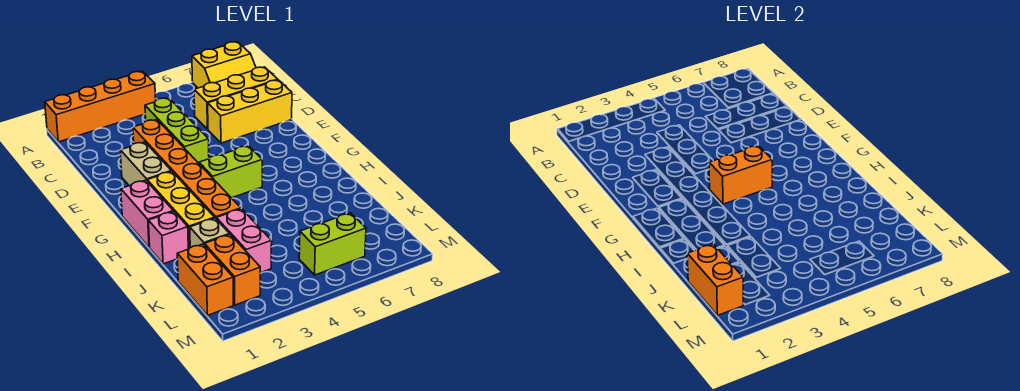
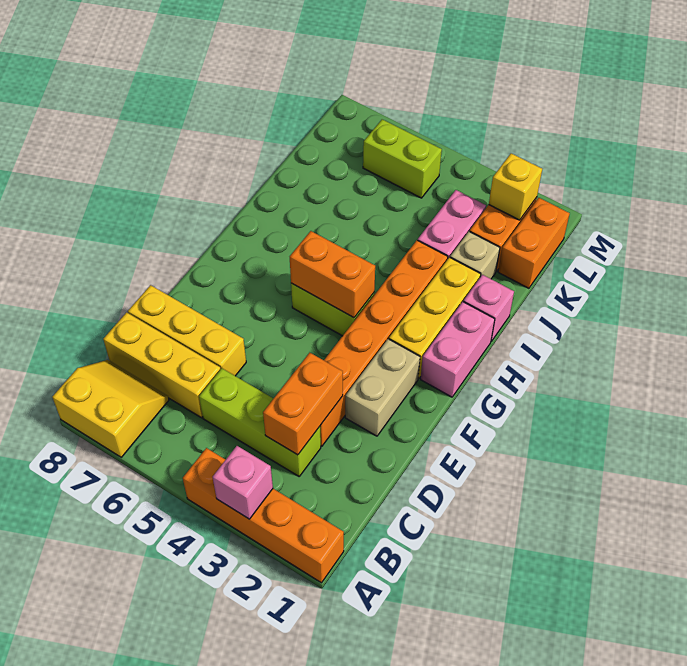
none -> pink brick A3 level 2
lime brick C4:E4 level 1 -> lime brick C3:C5 level 1
orange brick K1:L1 level 2 -> orange brick C3:D3 level 2
none -> yellow brick L2 level 2

